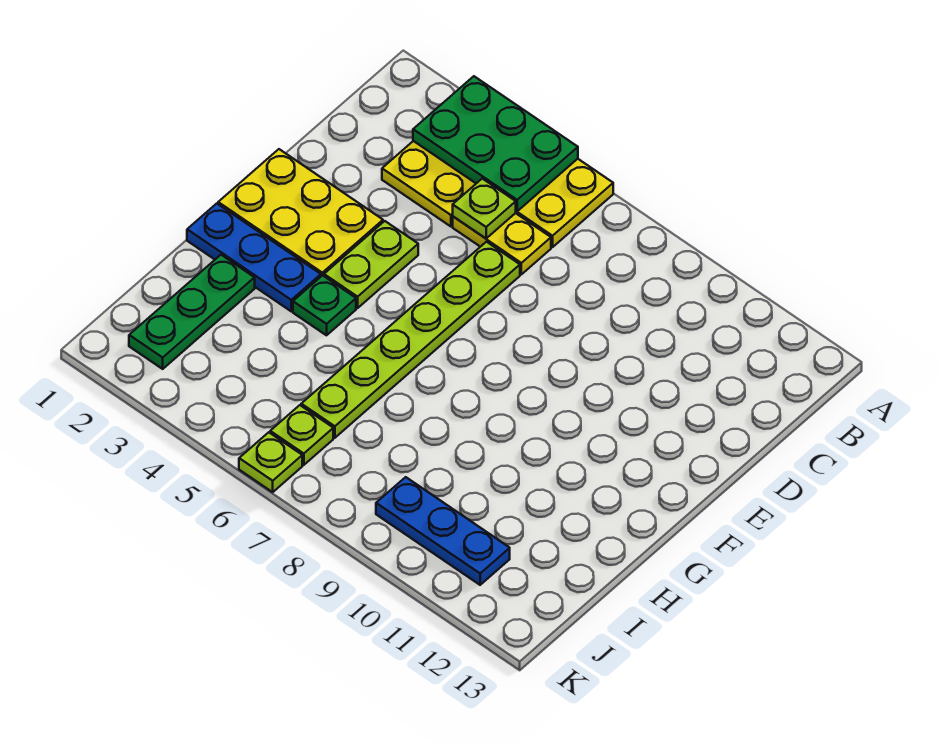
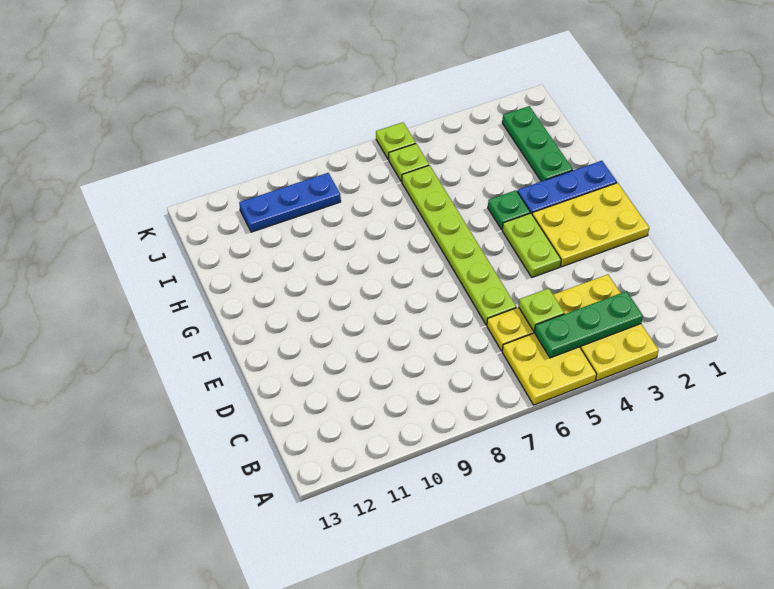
green plate A3:B5 level 2 -> green plate B3:B5 level 2

